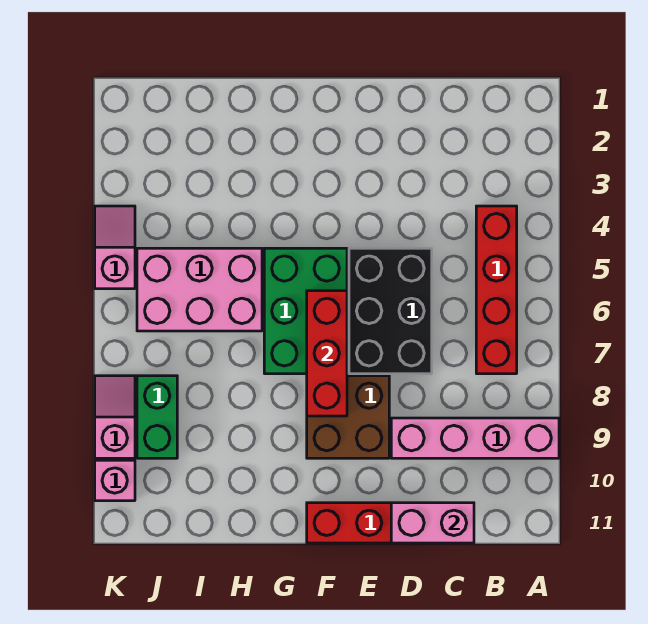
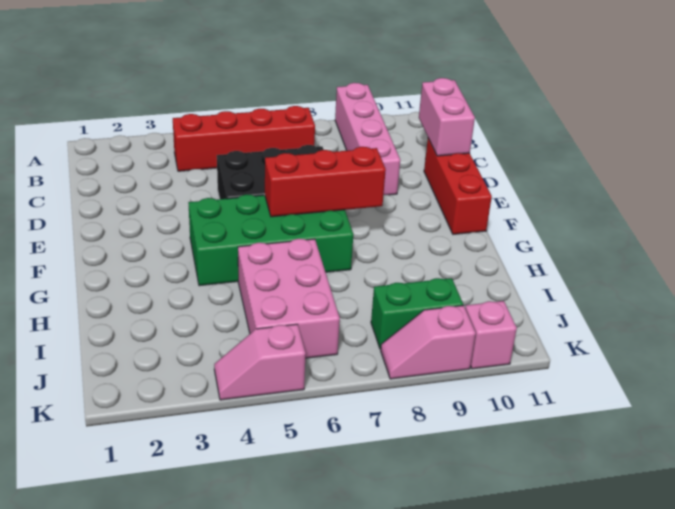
brown brick E8:F9 level 1 -> none
green brick F5:G7 level 1 -> green brick F4:G7 level 1

